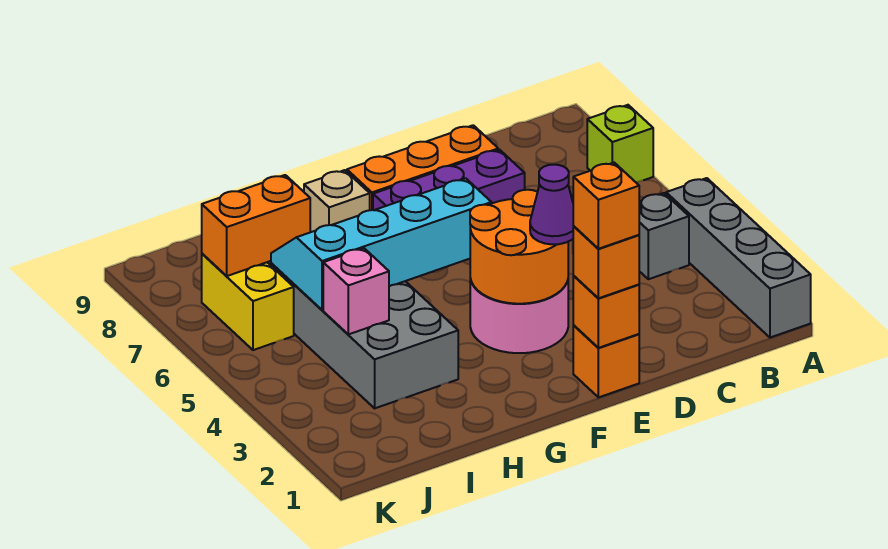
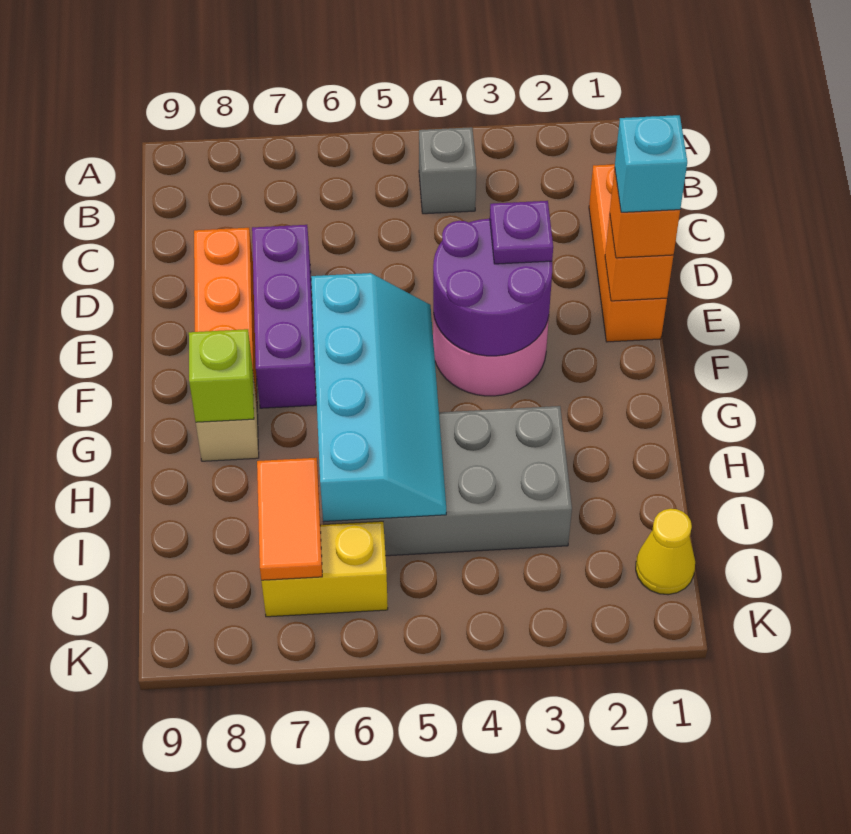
grey brick A1:A4 level 1 -> none
lime brick A7 level 1 -> lime brick G8 level 2
orange brick E1 level 1 -> orange brick C1:E1 level 1
orange brick E1 level 4 -> cyan brick E1 level 4
orange round brick E3:F4 level 2 -> purple round brick E3:F4 level 2
purple cone E3 level 3 -> purple plate E3 level 3
cyan slope F5:I6 level 2 top 5 -> cyan slope F5:I6 level 2 top 6
pink brick I4 level 2 -> none
orange brick I7:J7 level 2 -> orange tile I7:J7 level 2
none -> yellow cone J1 level 1

